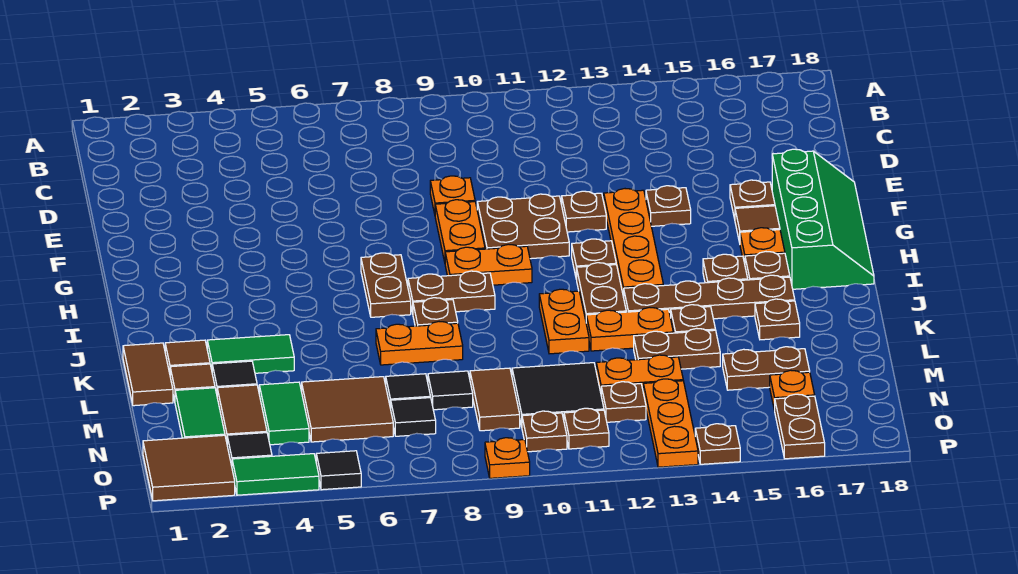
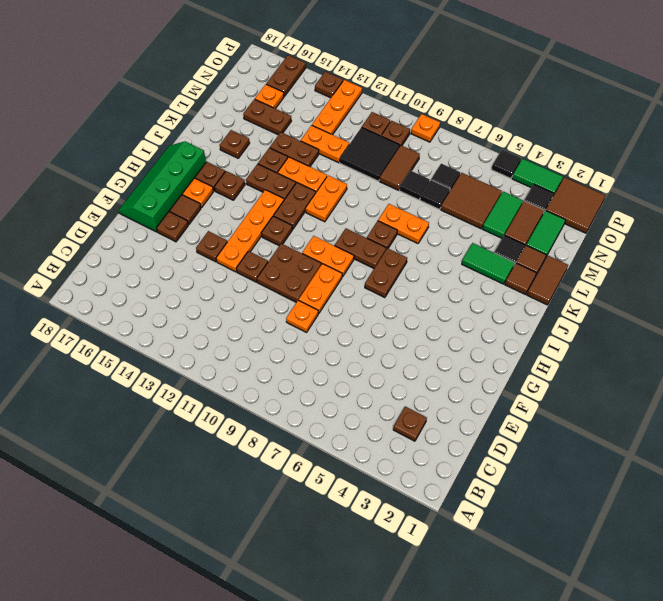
brown plate J13:J16 level 1 -> brown plate J13:J14 level 1
brown plate N12 level 1 -> brown plate C3 level 1

